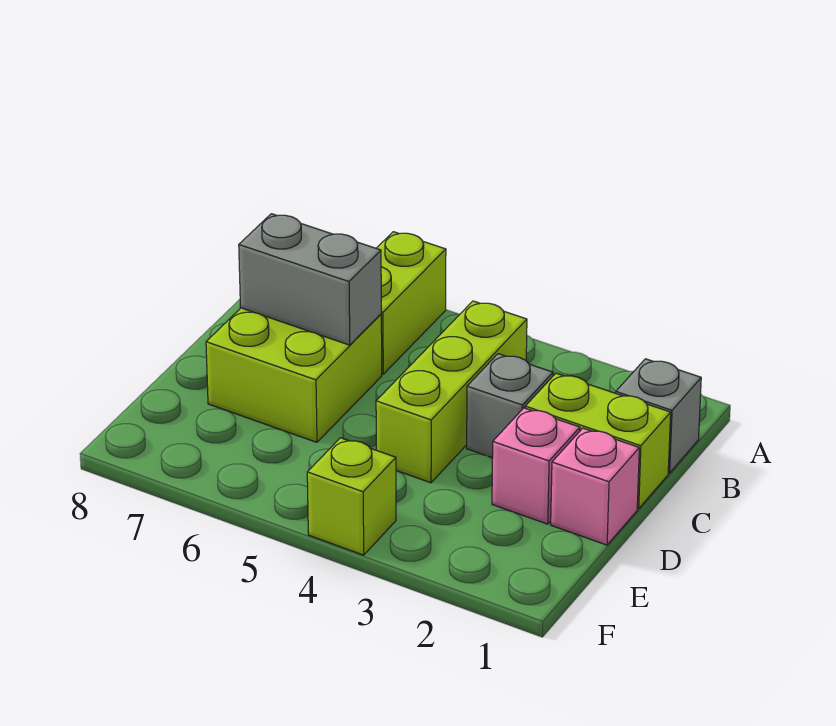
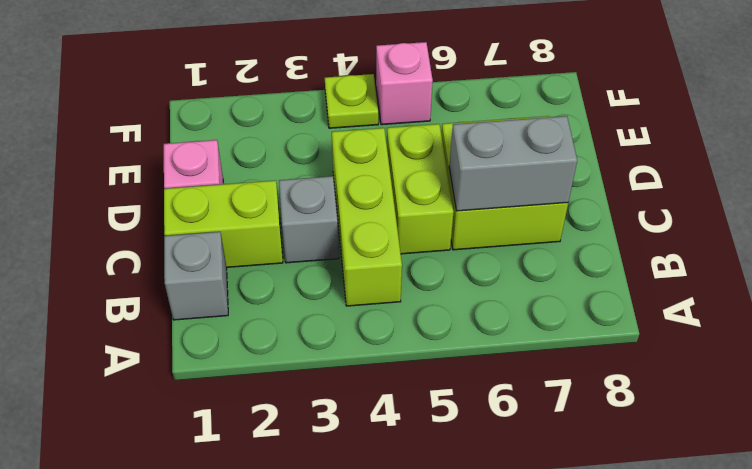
lime brick A6:B6 level 1 -> lime brick C5:D5 level 1
pink brick D2 level 1 -> pink brick F5 level 1
lime brick F4 level 1 -> lime plate F4 level 1

